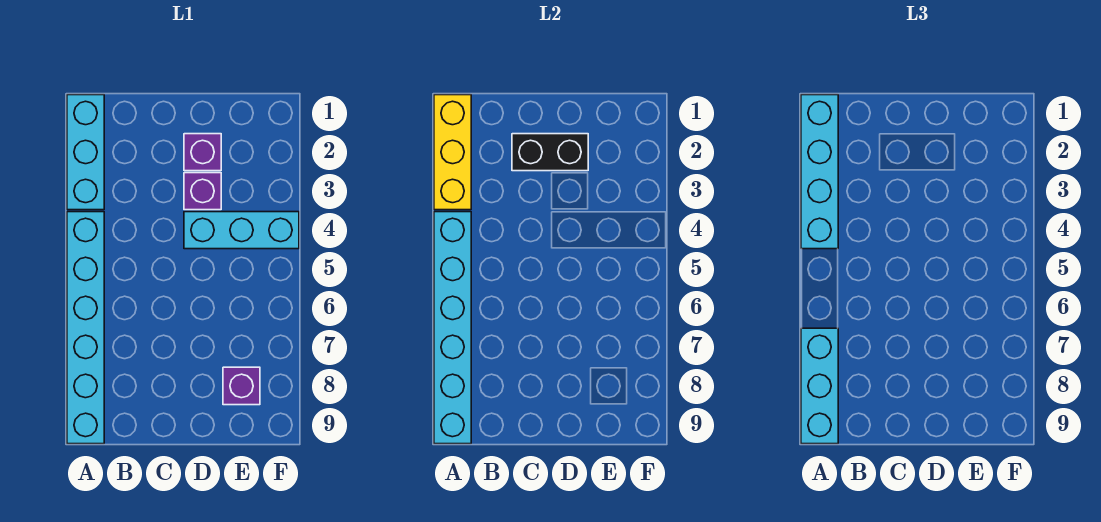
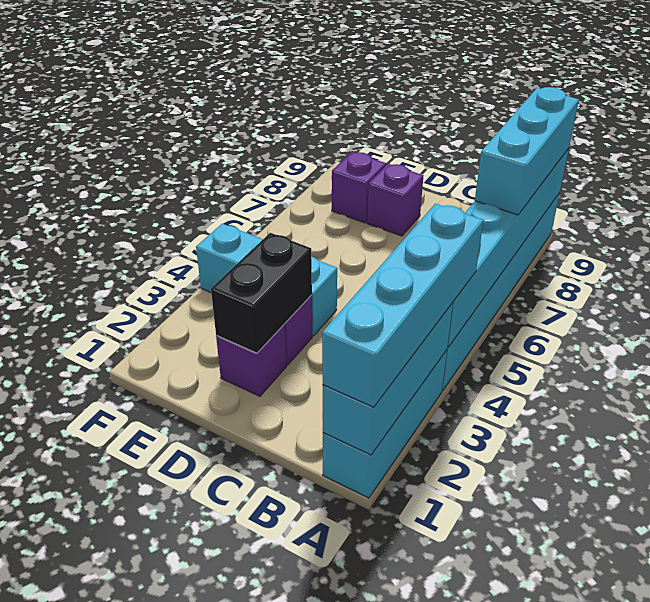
yellow brick A1:A3 level 2 -> cyan brick A1:A3 level 2
black brick C2:D2 level 2 -> black brick D2:D3 level 2
none -> purple brick D8 level 1

